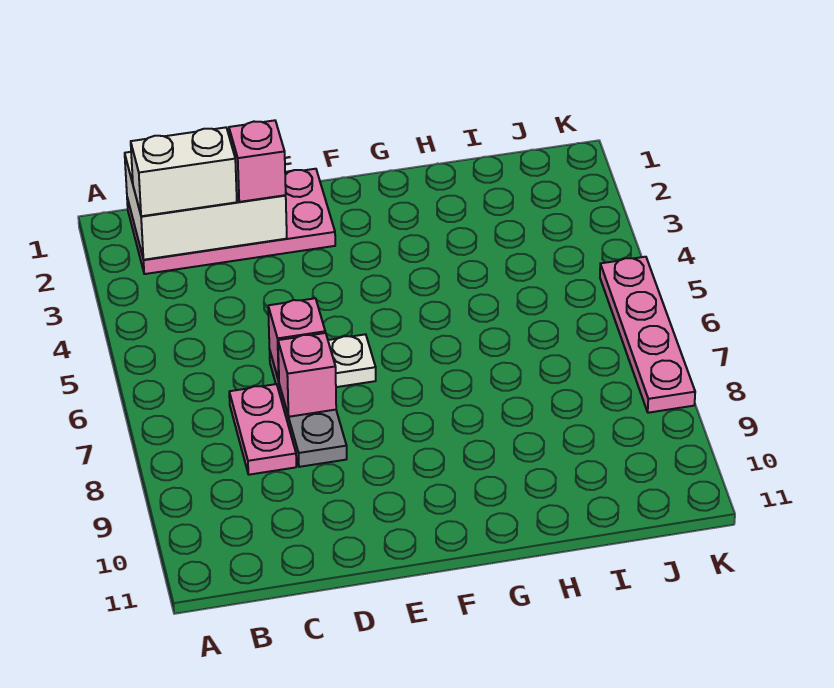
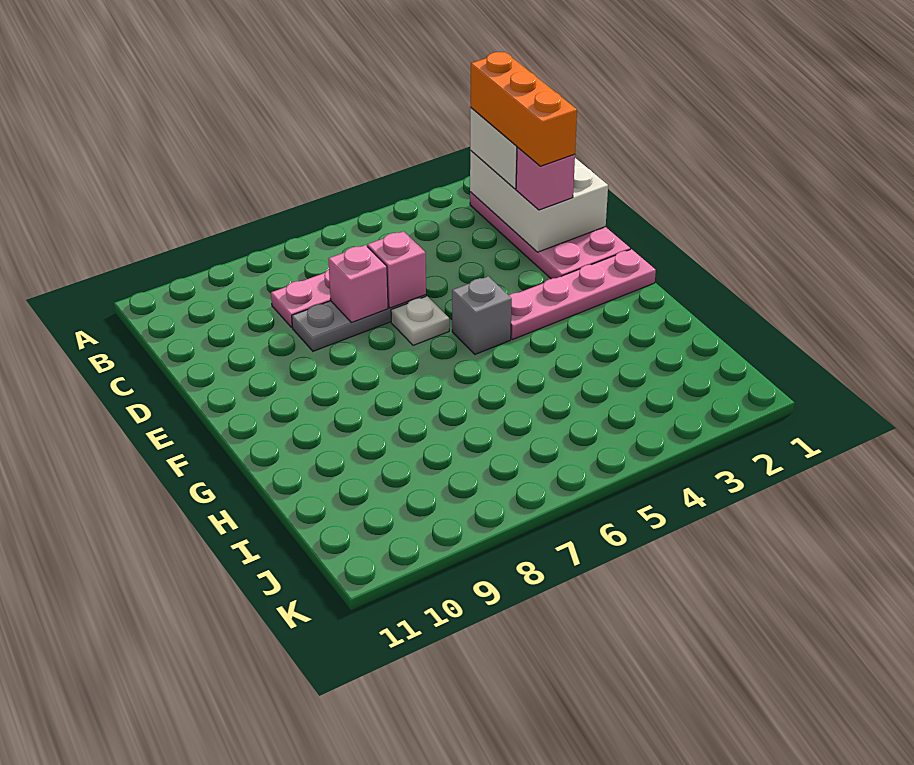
none -> orange brick B2:D2 level 4
none -> grey brick F5 level 1
pink plate K5:K8 level 1 -> pink plate F1:F4 level 1

